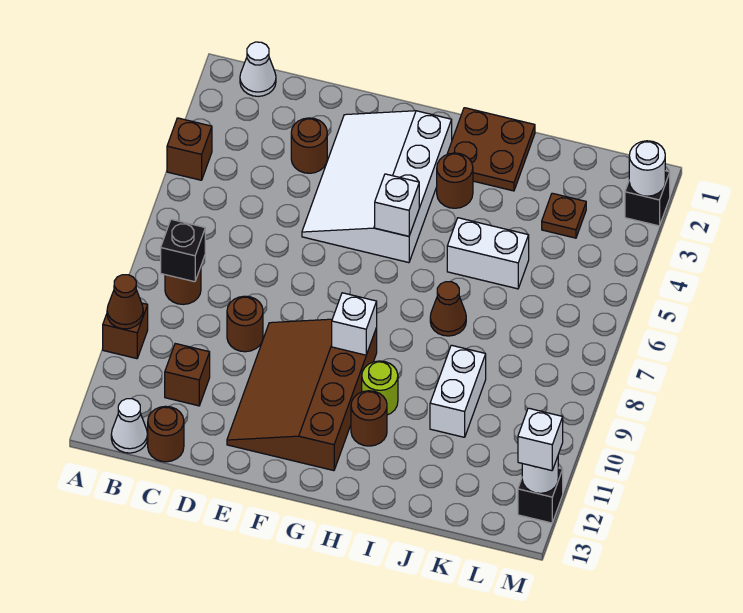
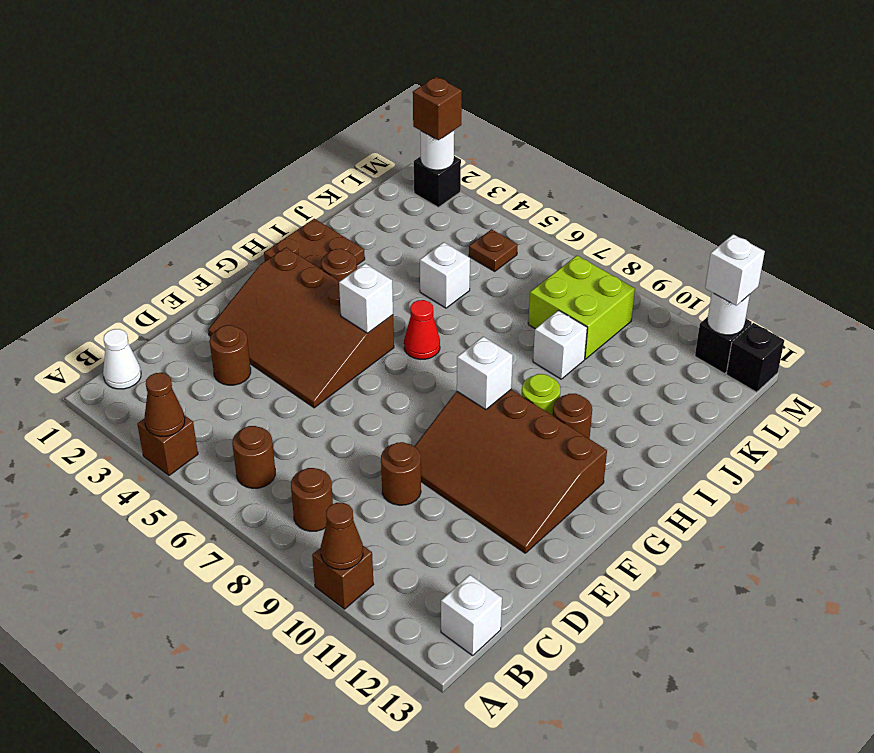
black brick B8 level 2 -> black brick M13 level 1
white cone B13 level 1 -> white brick B13 level 1
brown brick C11 level 1 -> brown brick M2 level 3
brown round brick C13 level 1 -> brown round brick B6 level 1
white slope E2:G5 level 1 top G -> brown slope E2:G5 level 1 top G
none -> red cone H6 level 1
white brick I5:J5 level 1 -> white brick J5 level 1
brown cone I7 level 1 -> brown cone A4 level 2
white brick J9:J10 level 1 -> white brick J9 level 1
brown plate K3 level 1 -> brown plate L5 level 1
none -> lime brick K8:L9 level 1

